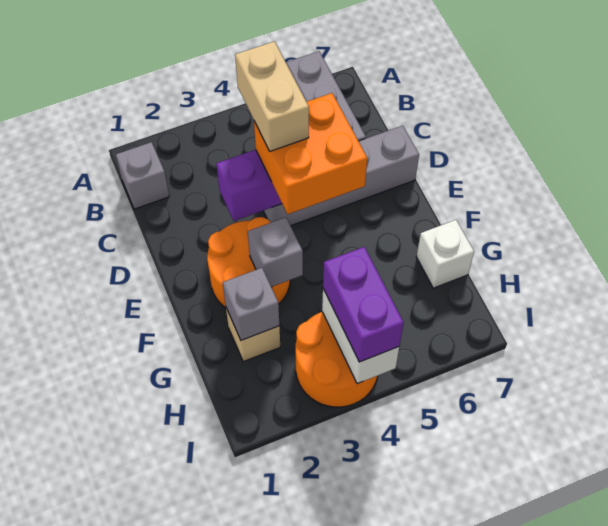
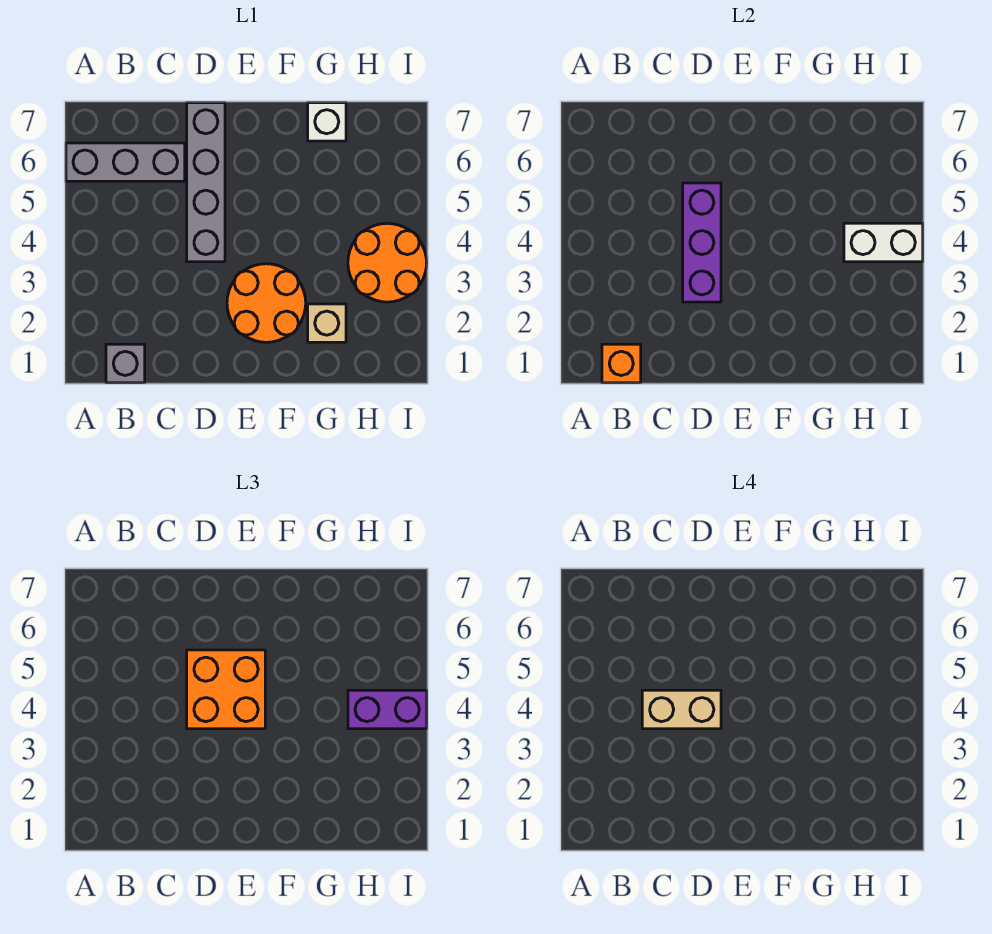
none -> orange brick B1 level 2
grey brick F3 level 2 -> none
grey brick G2 level 2 -> none

